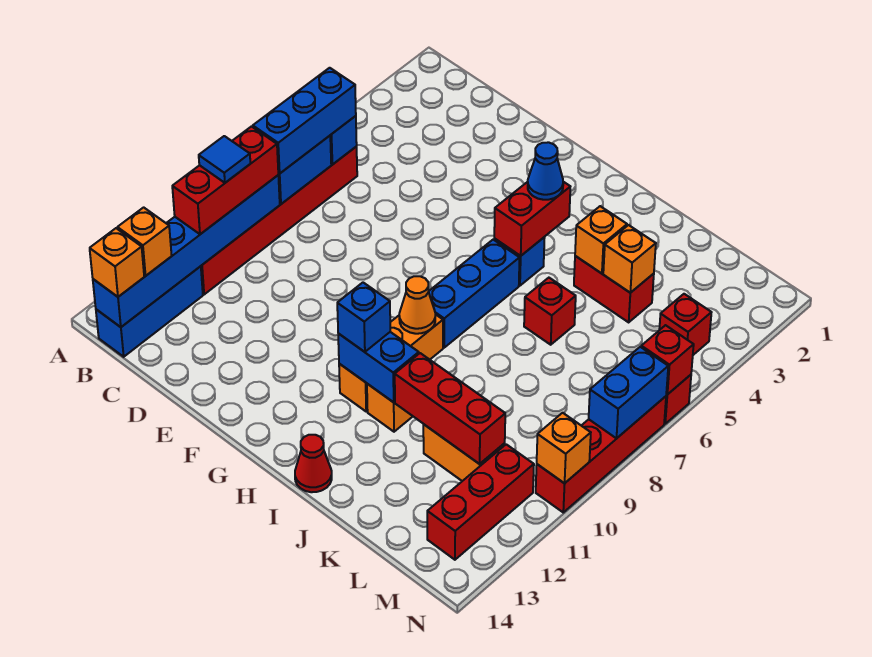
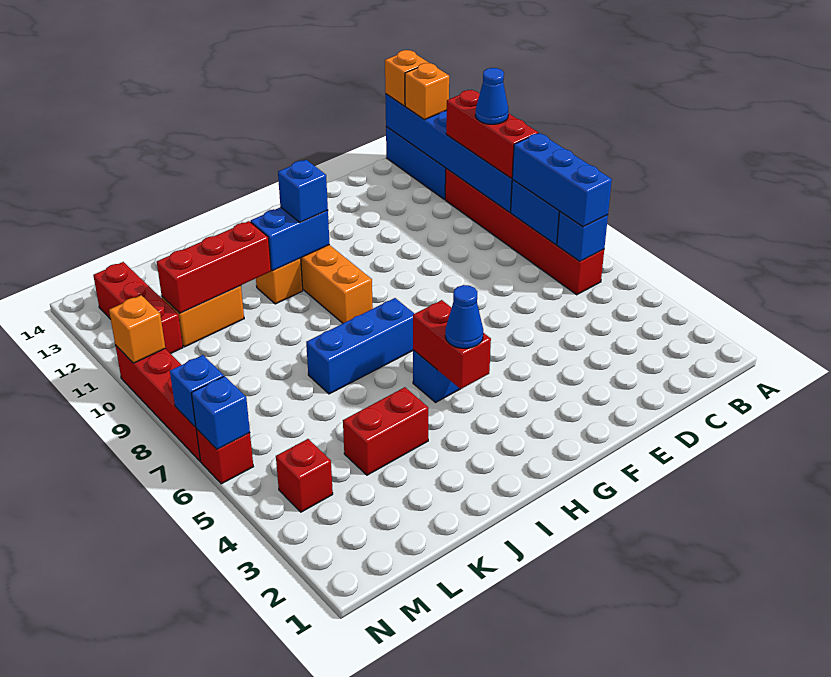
blue tile B10 level 4 -> blue cone B10 level 4
blue brick H6:H8 level 1 -> blue brick H7:J7 level 1
orange cone H9 level 2 -> none
red cone I14 level 1 -> none
orange brick J4 level 2 -> none
red brick J6 level 1 -> none
orange brick K4 level 2 -> none
red brick N6 level 2 -> blue brick N6 level 2
blue brick N7:N8 level 2 -> blue brick N7 level 2

